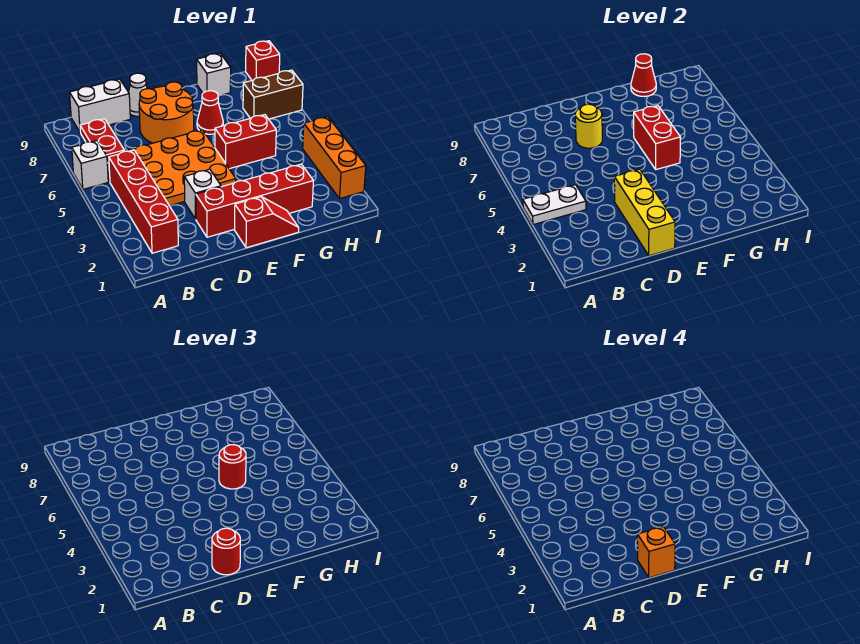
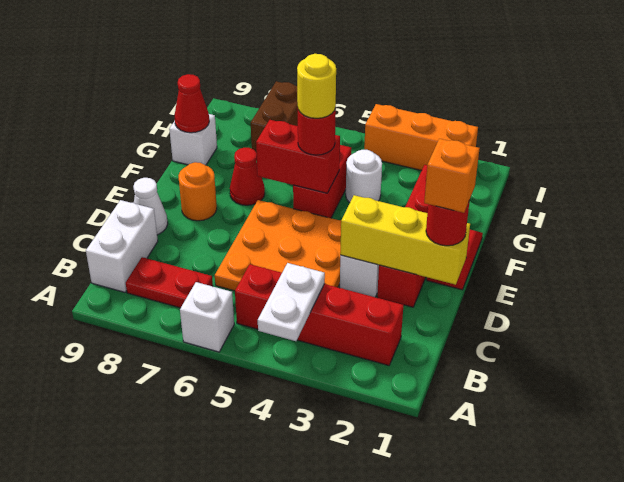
orange round brick D7:E8 level 1 -> orange round brick E8 level 1
yellow round brick D7 level 2 -> yellow round brick F5 level 4
none -> white round brick G4 level 1
red brick I9 level 1 -> none

